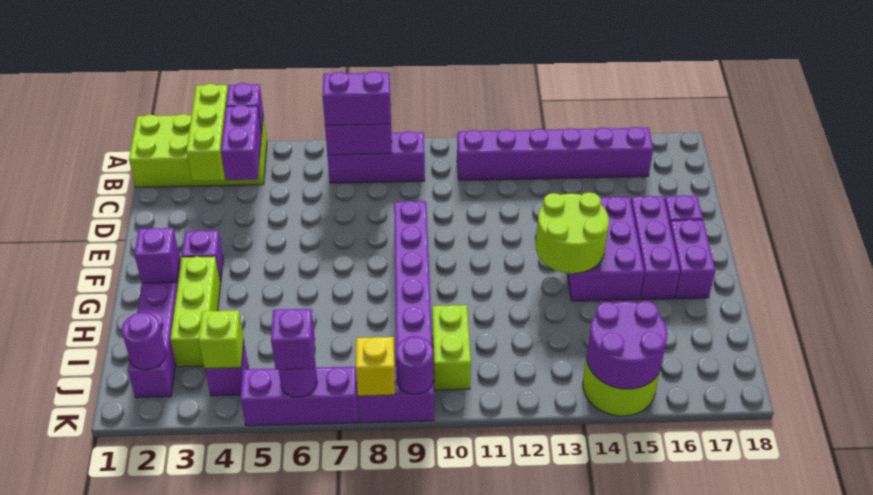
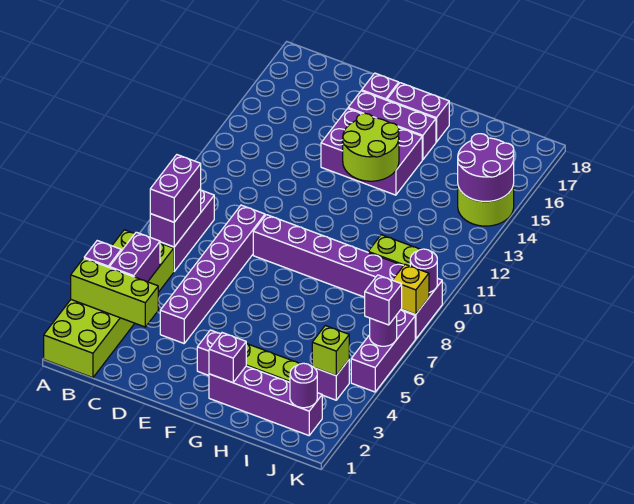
lime brick A1:B4 level 1 -> lime brick A1:B6 level 1
purple brick B4:C4 level 2 -> purple brick B4:B5 level 2
purple brick B11:B16 level 1 -> purple brick D4:D9 level 1

